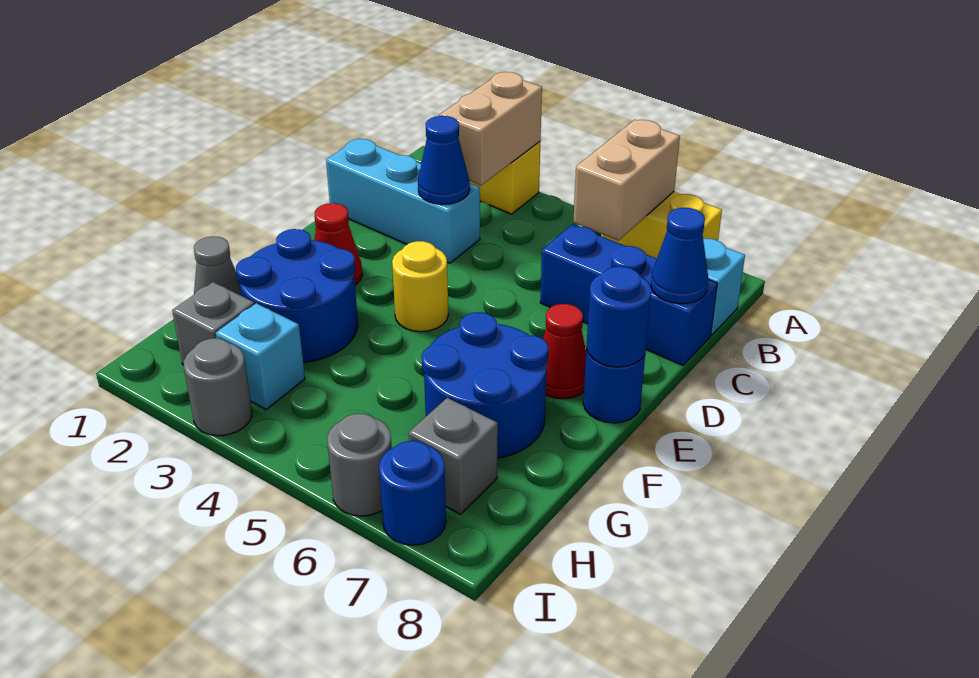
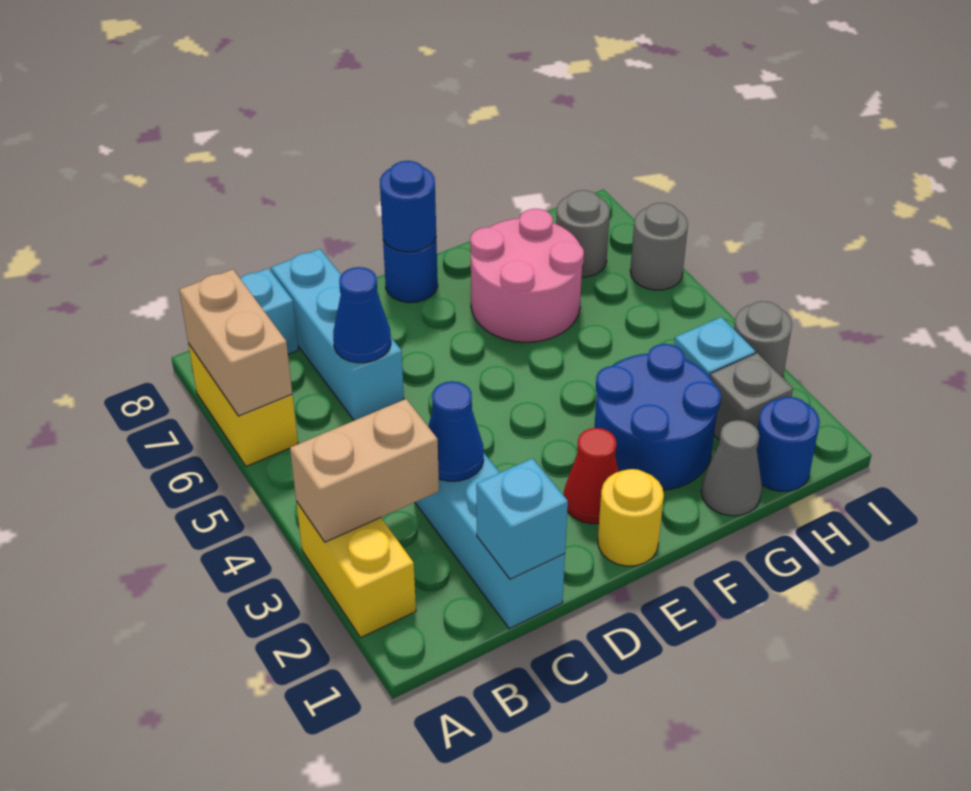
tan brick A6:B6 level 2 -> tan brick A6:A7 level 2
none -> cyan brick C1 level 2
blue brick C6:C8 level 1 -> cyan brick C6:C8 level 1
blue cone C8 level 2 -> blue cone C6 level 2
yellow round brick E4 level 1 -> yellow round brick E1 level 1
red cone E7 level 1 -> none
blue round brick F6:G7 level 1 -> pink round brick F6:G7 level 1
grey brick H7 level 1 -> grey round brick H7 level 1
blue round brick I7 level 1 -> blue round brick H1 level 1

